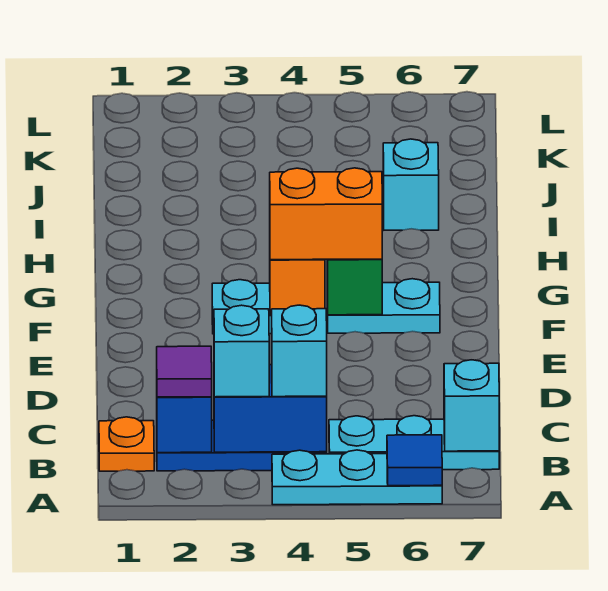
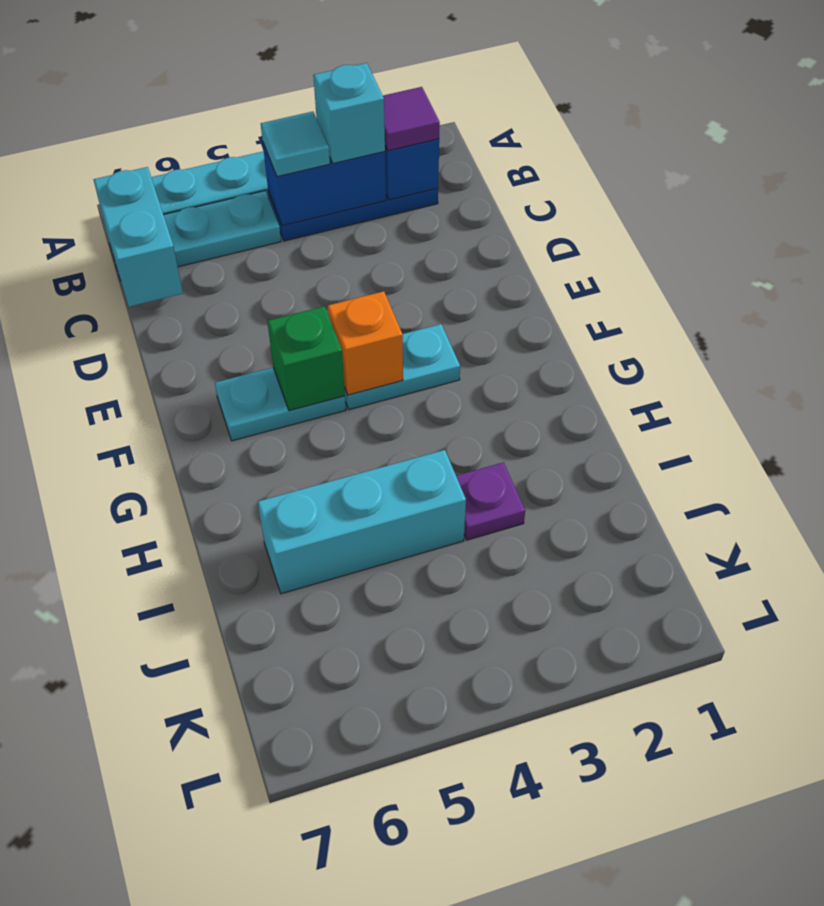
blue tile A6 level 2 -> none
orange plate B1 level 1 -> none
cyan brick B4 level 3 -> cyan tile B4 level 3
cyan brick B7 level 2 -> cyan brick B7:C7 level 2
orange brick F4:F5 level 3 -> none
none -> purple plate I3 level 1
cyan brick I6 level 1 -> cyan brick I4:I6 level 1

